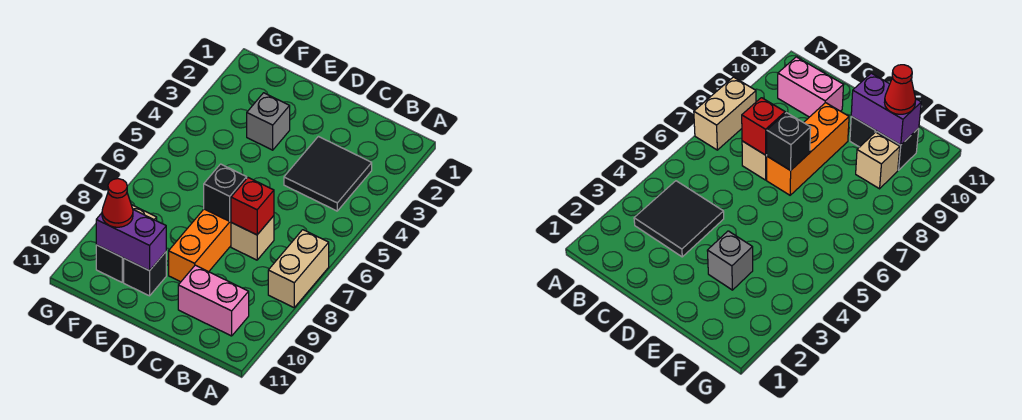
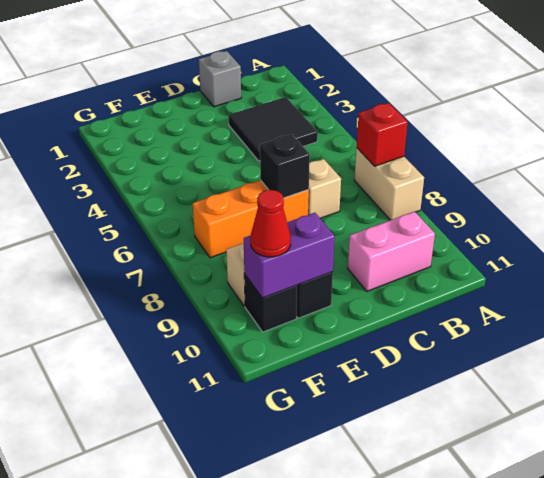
red brick C7 level 2 -> red brick A7 level 2
orange brick D7:D9 level 1 -> orange brick D7:F7 level 1
grey brick E3 level 1 -> grey brick C1 level 1

